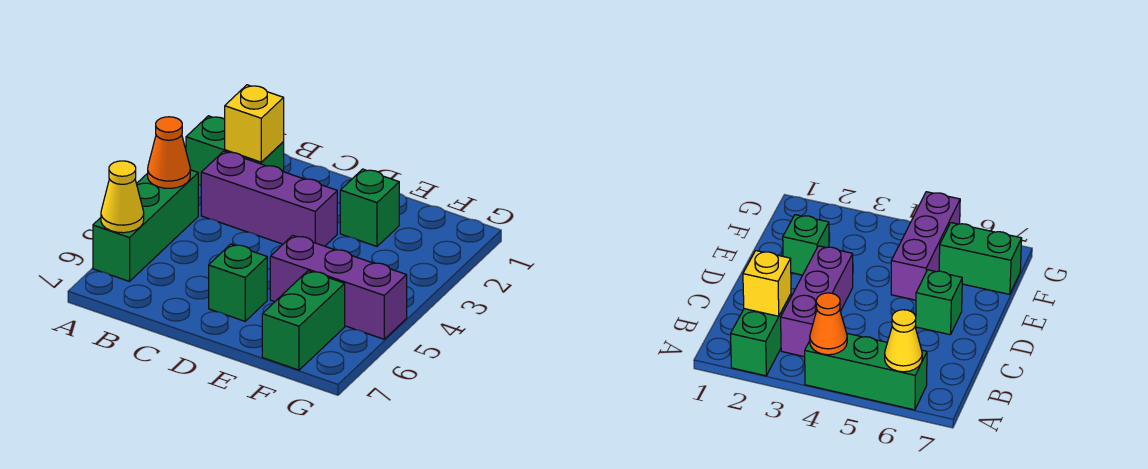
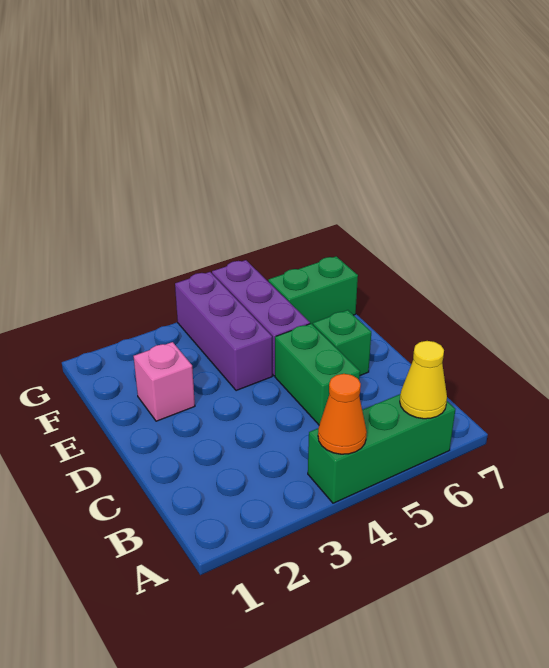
green brick A2:B2 level 1 -> green brick C5:D5 level 1
yellow brick B2 level 2 -> none
purple brick B3:D3 level 1 -> purple brick E4:G4 level 1
green brick E2 level 1 -> pink brick E2 level 1

